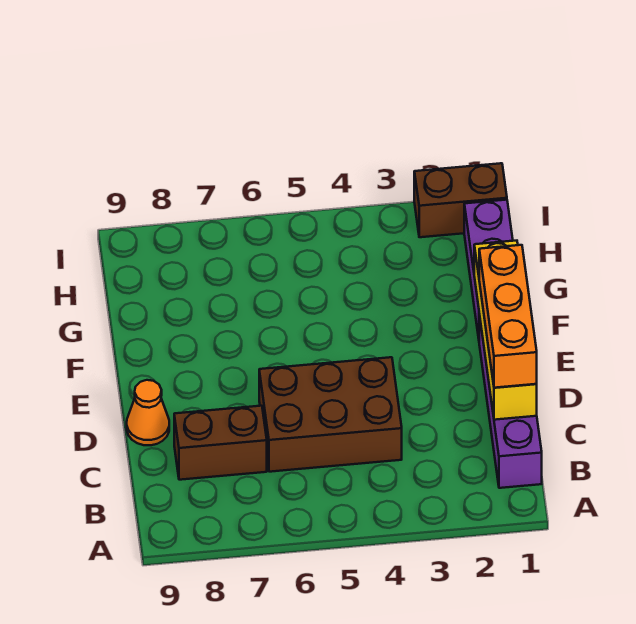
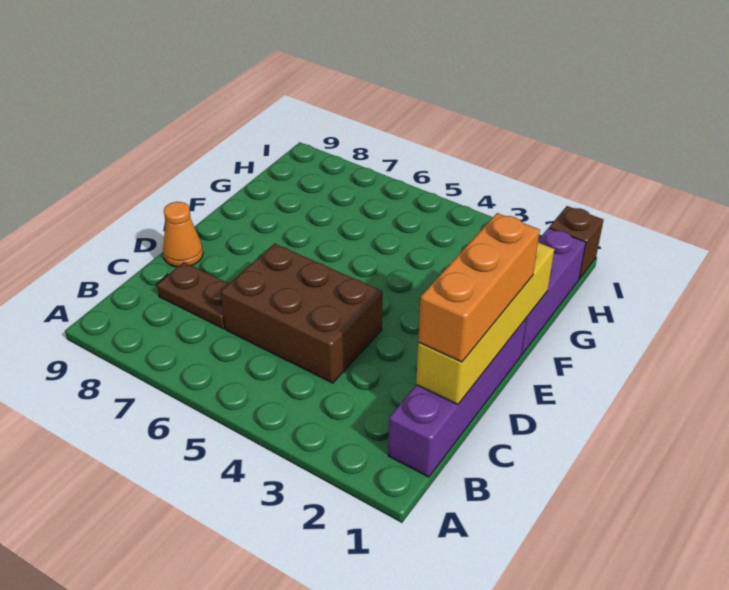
brown brick C7:C8 level 1 -> brown plate C7:C8 level 1
brown brick I1:I2 level 1 -> brown brick I1 level 1

